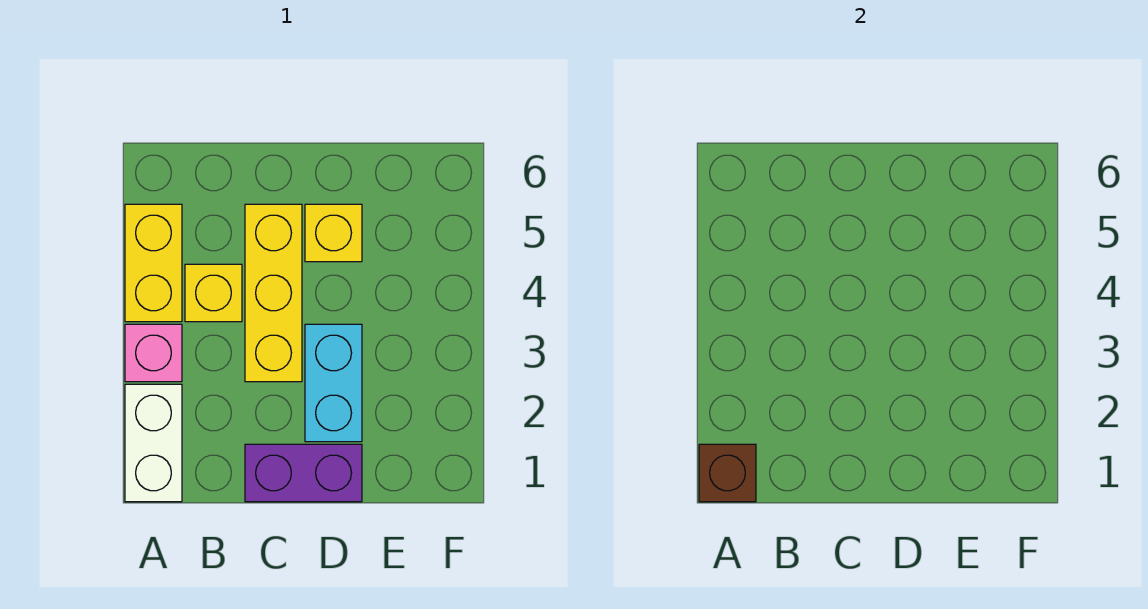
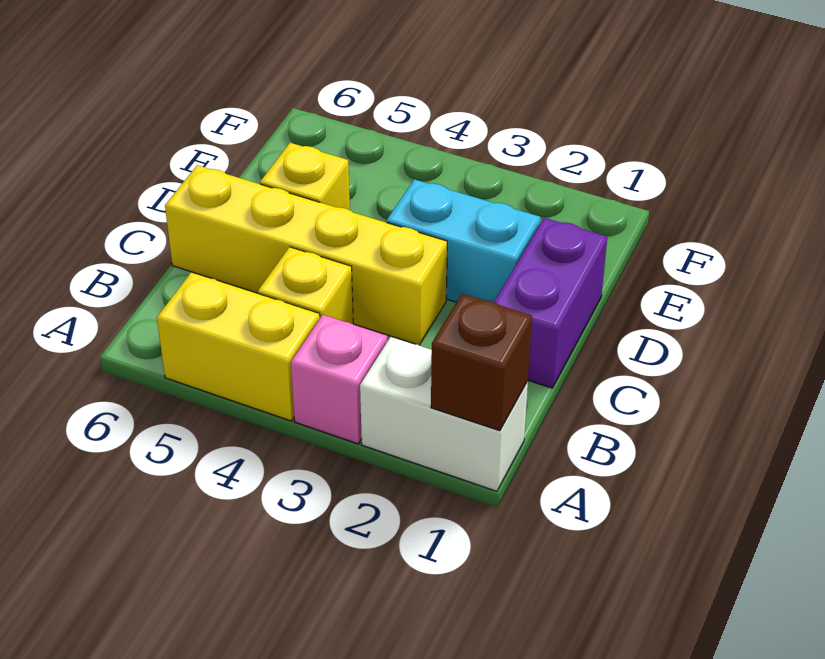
yellow brick C3:C5 level 1 -> yellow brick C3:C6 level 1

